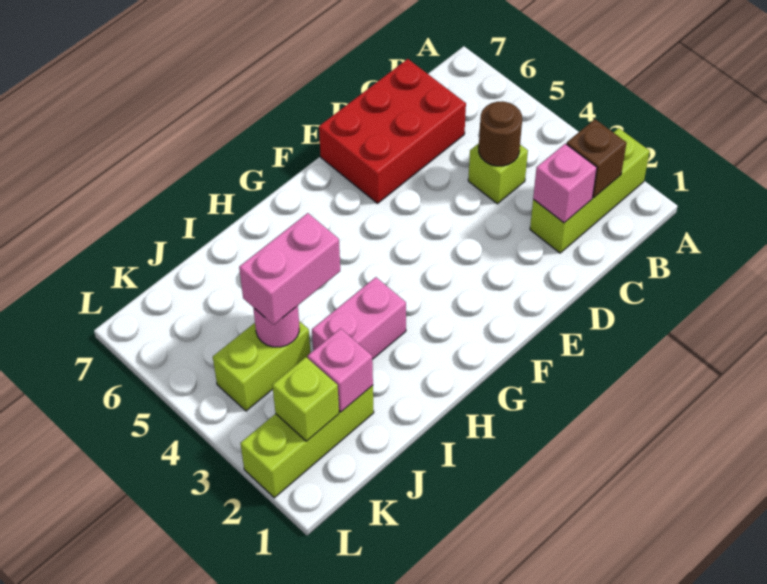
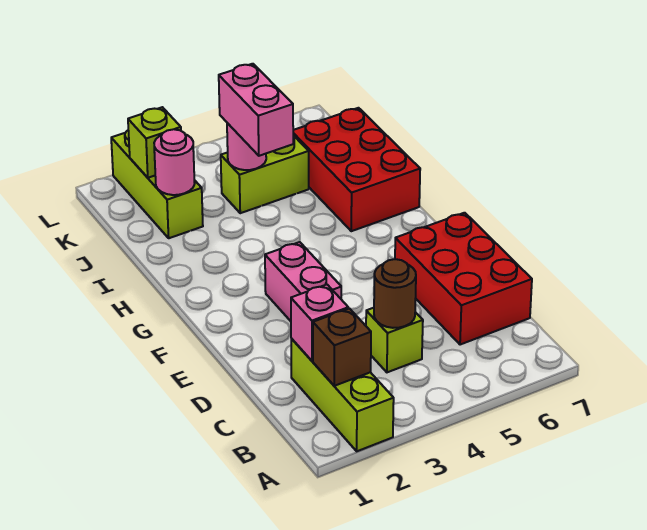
pink brick H3:I3 level 1 -> pink brick E3:F3 level 1
none -> red brick H6:J7 level 1
pink brick J2 level 2 -> pink round brick J2 level 2
lime brick J4:K4 level 1 -> lime brick J4:J5 level 1

